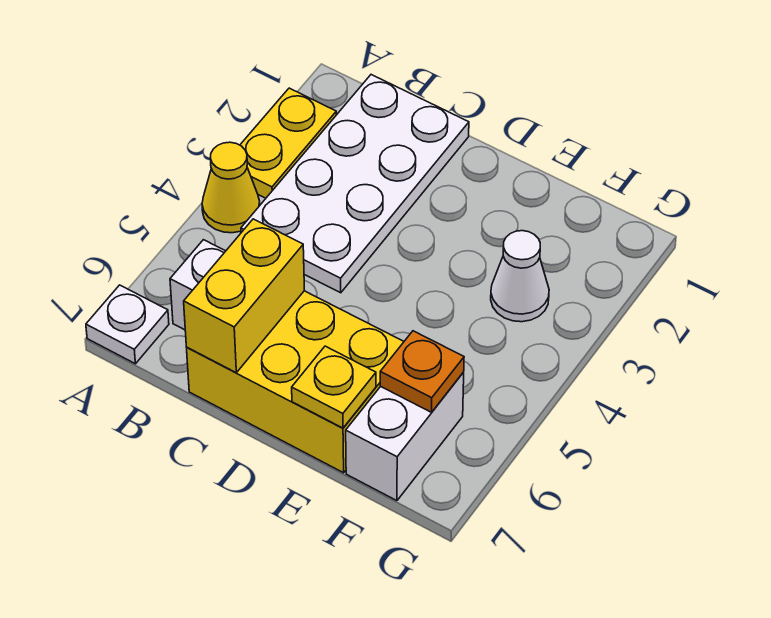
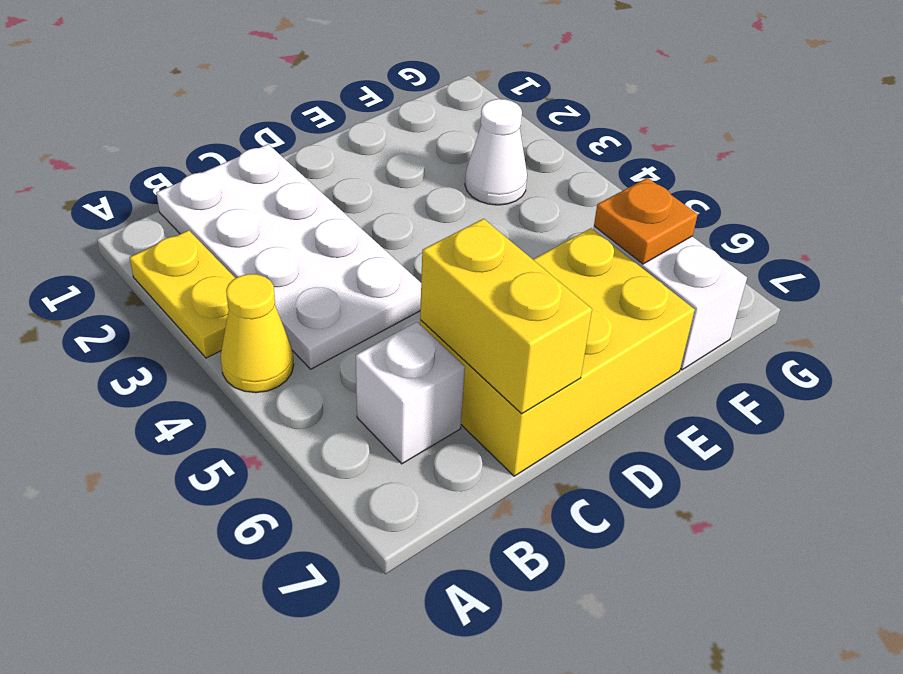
white plate A7 level 1 -> none
yellow plate E7 level 2 -> none

